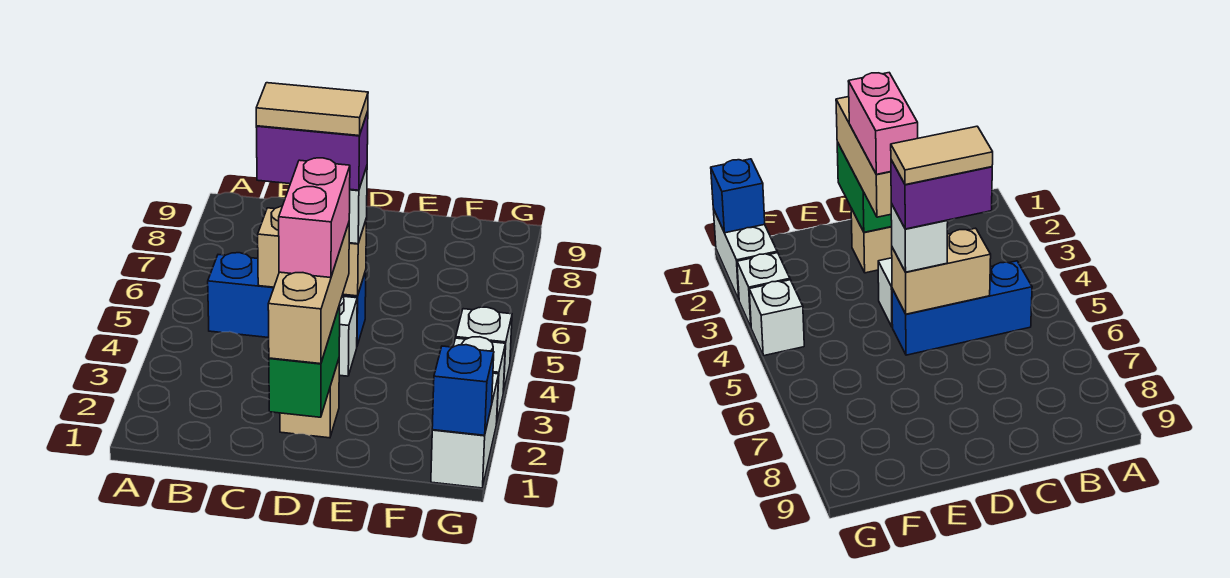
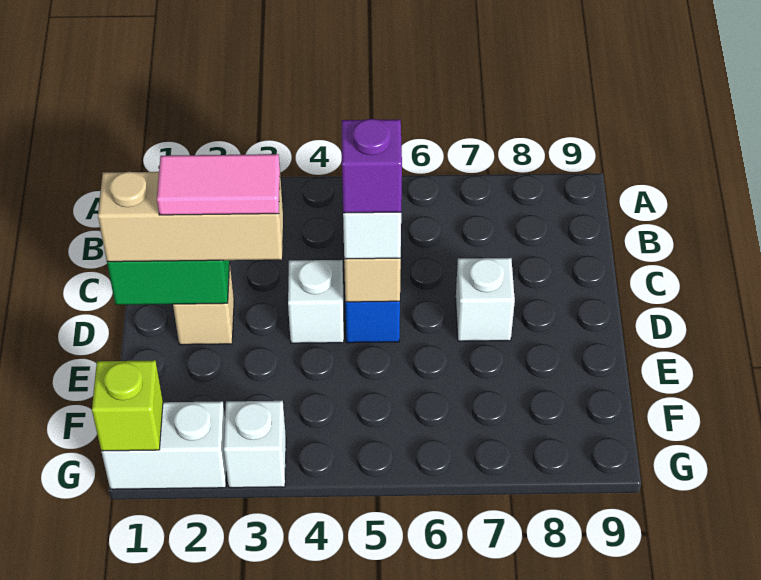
purple brick C5:D5 level 4 -> purple brick D5 level 4
tan tile C5:D5 level 5 -> none
pink brick D2:D3 level 4 -> pink tile D2:D3 level 4
blue brick G1 level 2 -> lime brick G1 level 2
white brick G4 level 1 -> white brick D7 level 1

